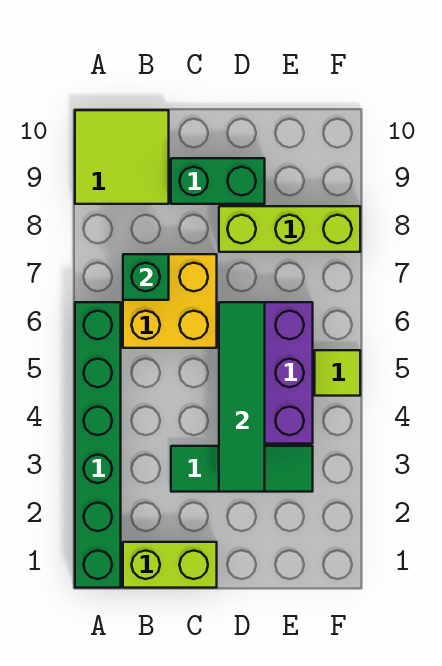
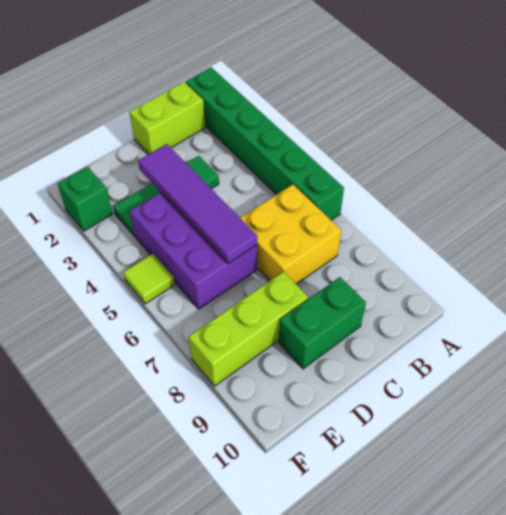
lime tile A9:B10 level 1 -> none
green brick B7 level 2 -> green brick F2 level 1
green tile D3:D6 level 2 -> purple tile D3:D6 level 2

